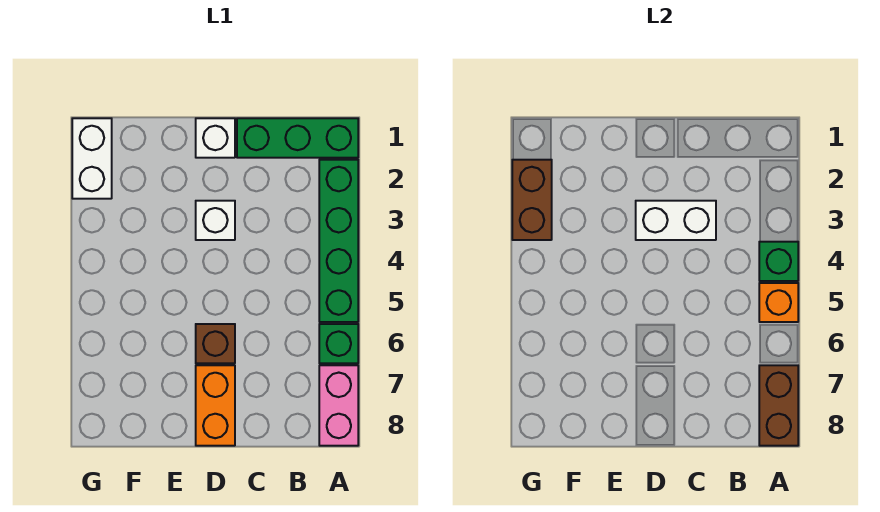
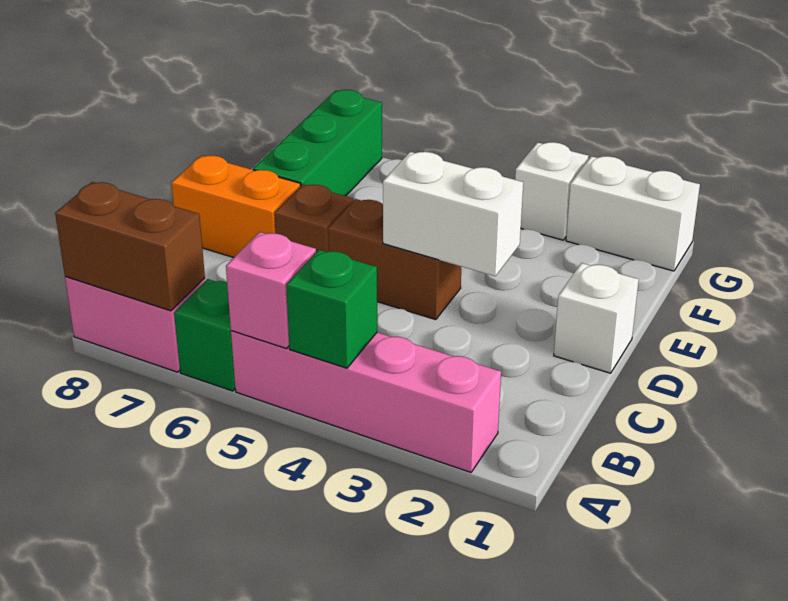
green brick A1:C1 level 1 -> green brick E7:G7 level 1
green brick A2:A5 level 1 -> pink brick A2:A5 level 1
orange brick A5 level 2 -> pink brick A5 level 2
white brick C3:D3 level 2 -> white brick D3:D4 level 2
white brick D3 level 1 -> white brick G3 level 1
brown brick G2:G3 level 2 -> brown brick D4:D5 level 1

